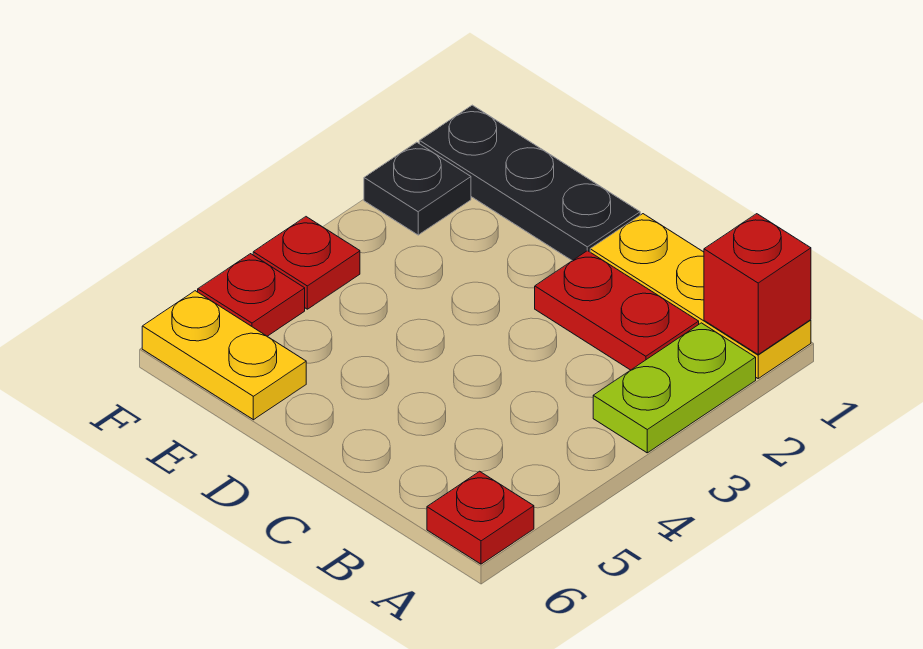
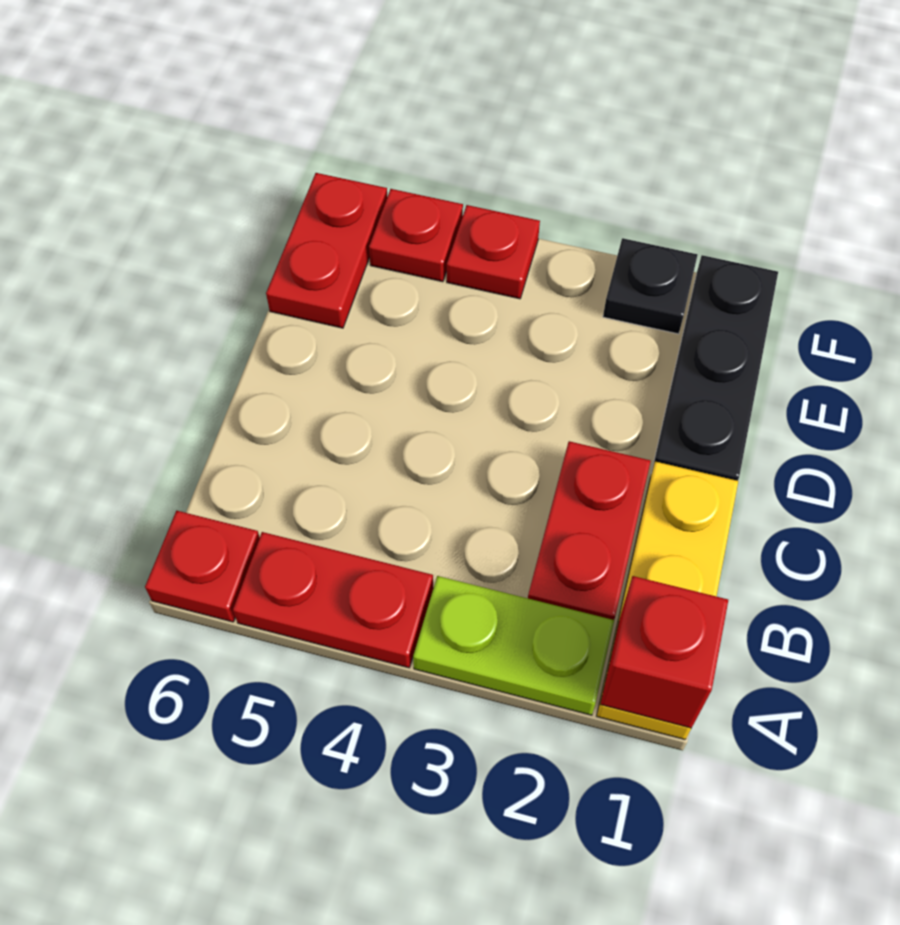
none -> red plate A4:A5 level 1
yellow plate E6:F6 level 1 -> red plate E6:F6 level 1

